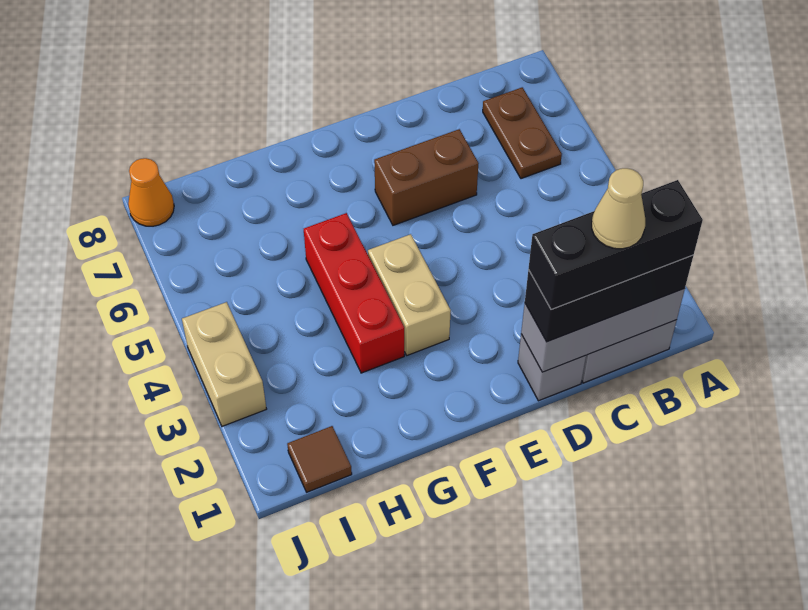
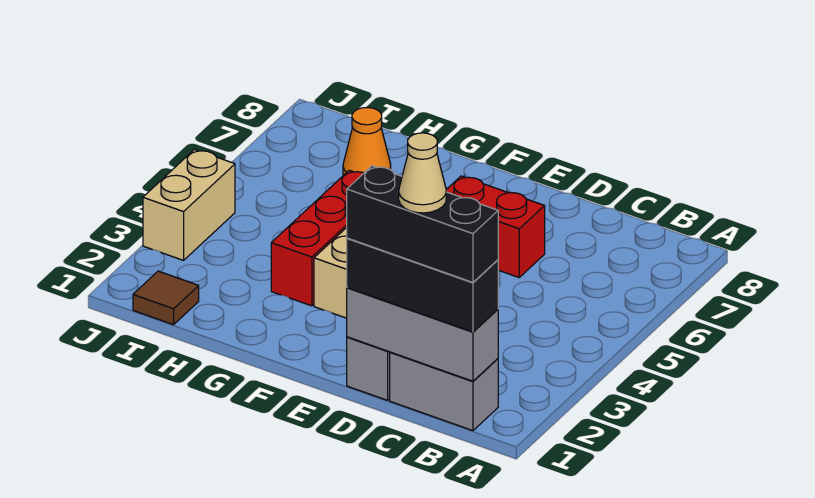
brown plate B6:B7 level 1 -> none
brown brick D6:E6 level 1 -> red brick D6:E6 level 1
orange cone J8 level 1 -> orange cone H7 level 1

